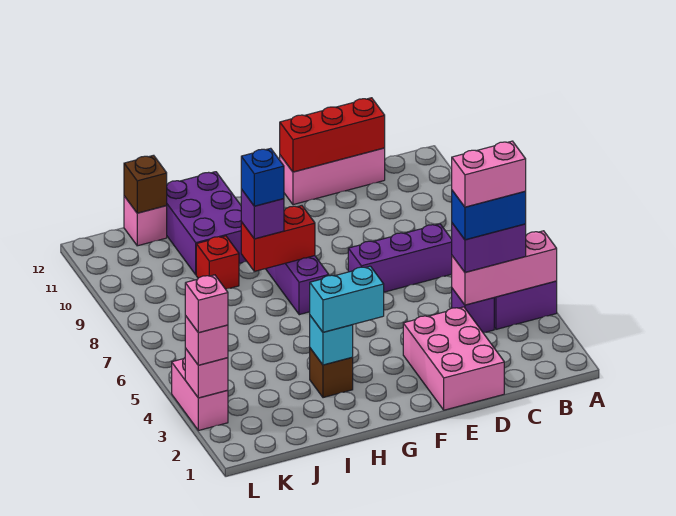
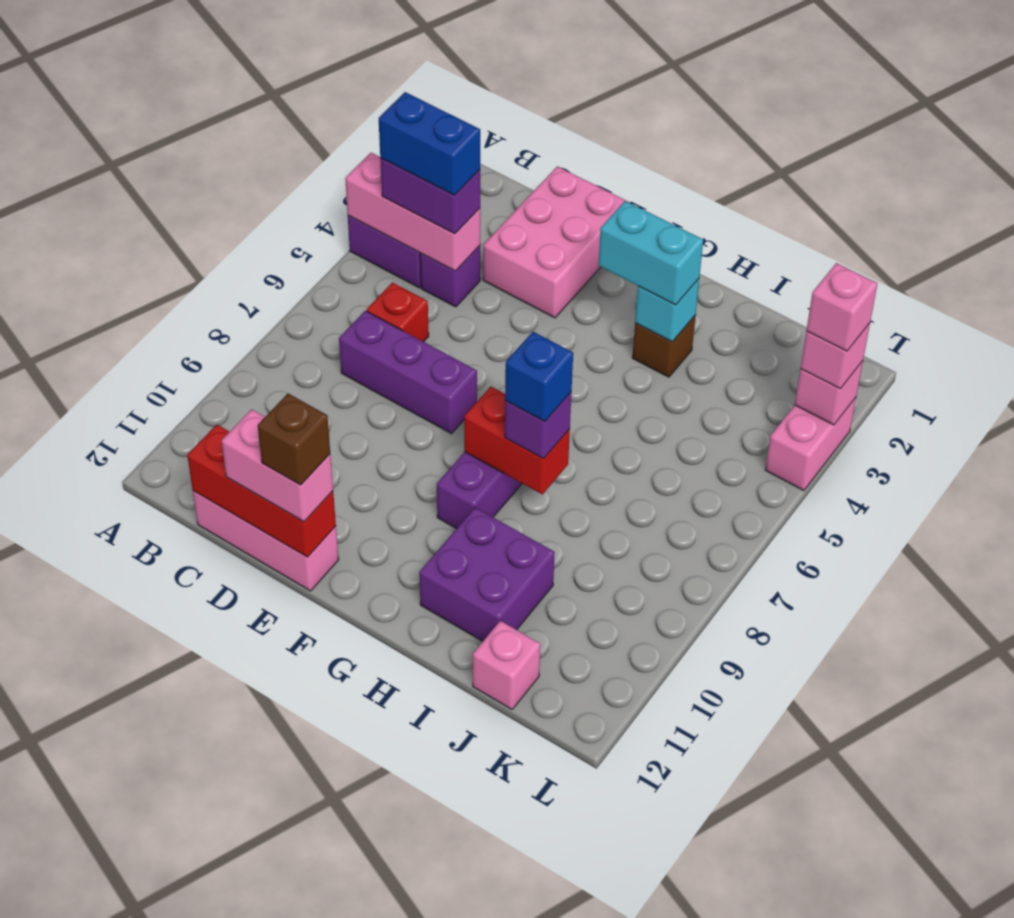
pink brick B4:C4 level 5 -> pink brick D12:E12 level 3
purple brick H10:I12 level 1 -> purple brick H10:I11 level 1
red brick I9 level 1 -> red brick C6 level 1
brown brick J12 level 2 -> brown brick E12 level 4

